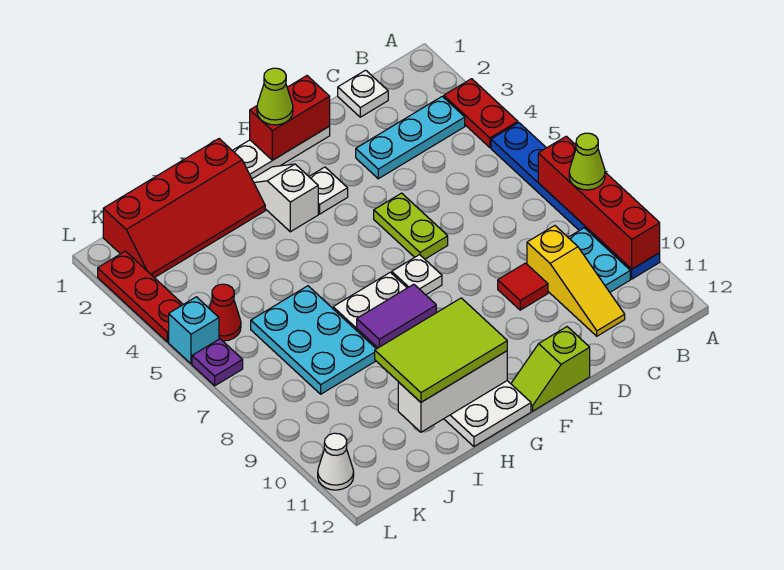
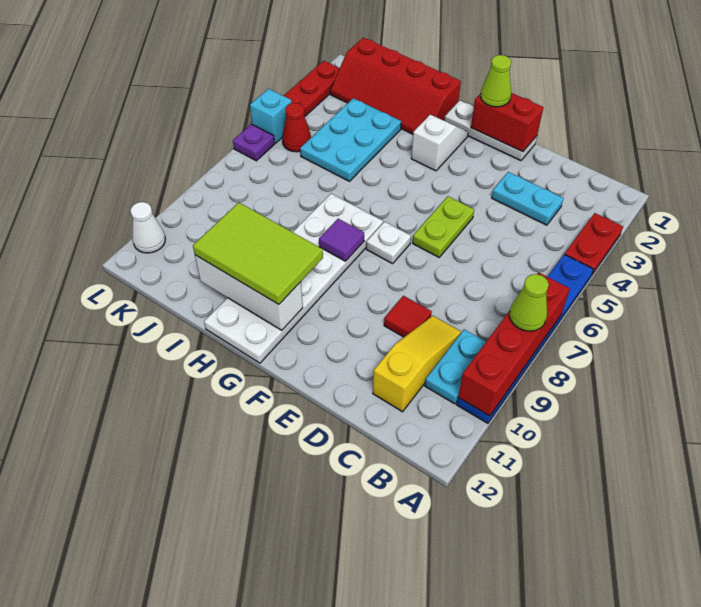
cyan plate B3:D3 level 1 -> cyan plate C3:D3 level 1
white plate C1 level 1 -> none
yellow slope C9:C11 level 1 top 9 -> yellow slope C9:C11 level 1 top 11
lime slope E12:F12 level 1 top E -> none
white plate F3 level 1 -> none
purple tile G8:H8 level 2 -> purple tile G8 level 2
cyan plate I6:J8 level 1 -> cyan plate I3:J5 level 1

